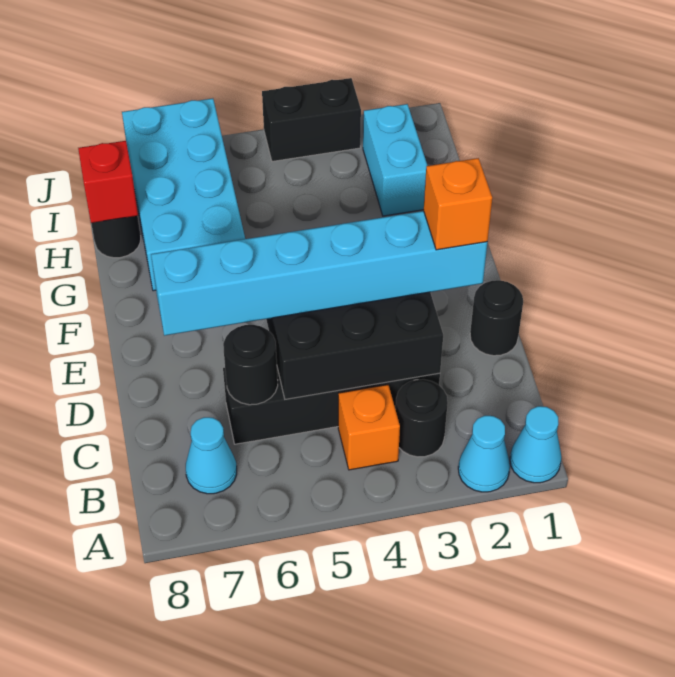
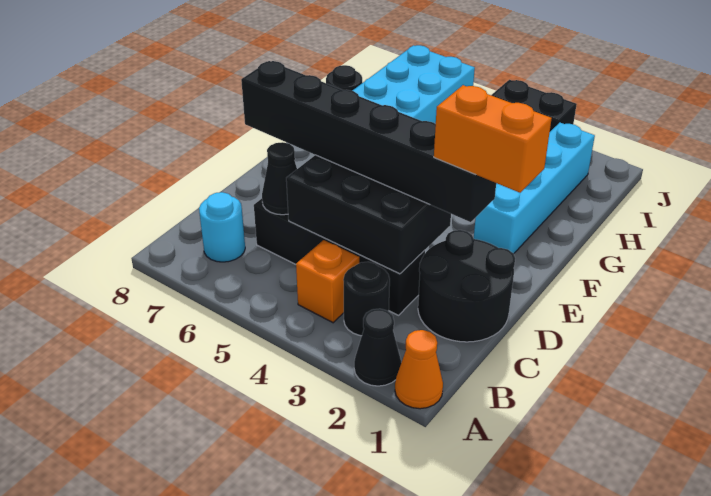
cyan cone A1 level 1 -> orange cone A1 level 1
cyan cone A2 level 1 -> black cone A2 level 1
cyan cone B7 level 1 -> cyan round brick B7 level 1
black round brick C6 level 2 -> black cone C6 level 2
black round brick D1 level 1 -> black round brick C1:D2 level 1
cyan brick D2:D7 level 3 -> black brick D2:D7 level 3
orange brick D2 level 4 -> orange brick D1:D2 level 4
cyan brick H2:I2 level 1 -> cyan brick F2:I2 level 1
red brick H8 level 2 -> none

